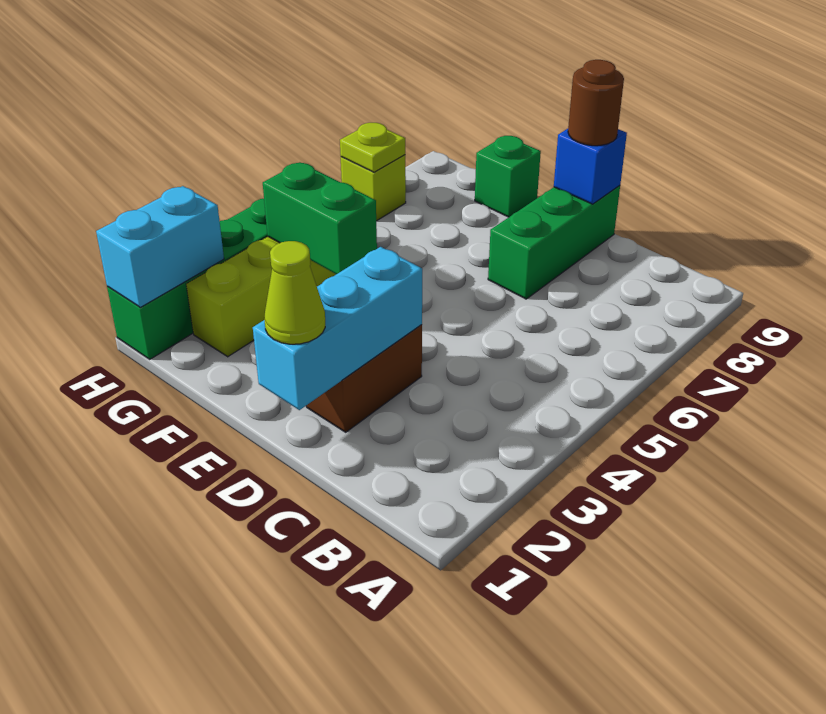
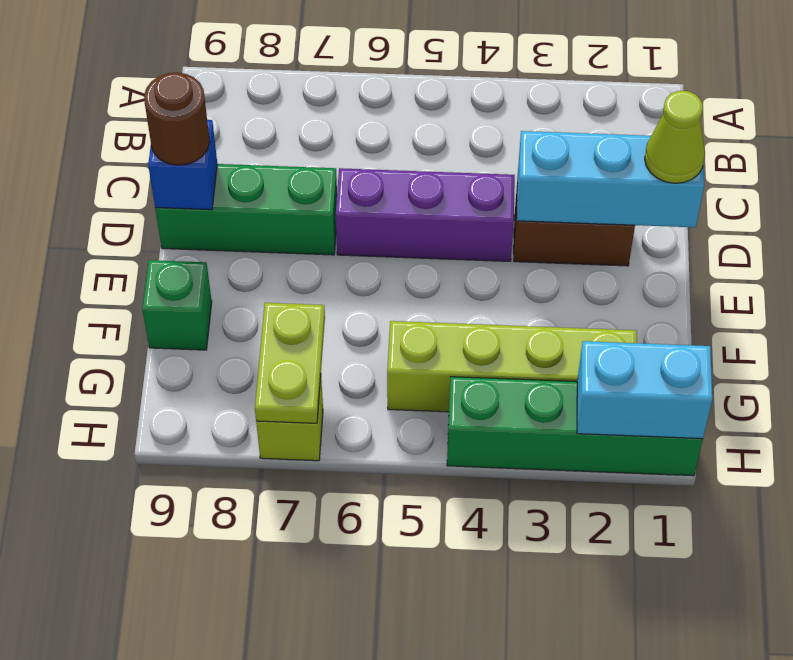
none -> purple brick D4:D6 level 1
green brick F4:G4 level 2 -> none
lime plate H7 level 2 -> lime plate G7:H7 level 2

